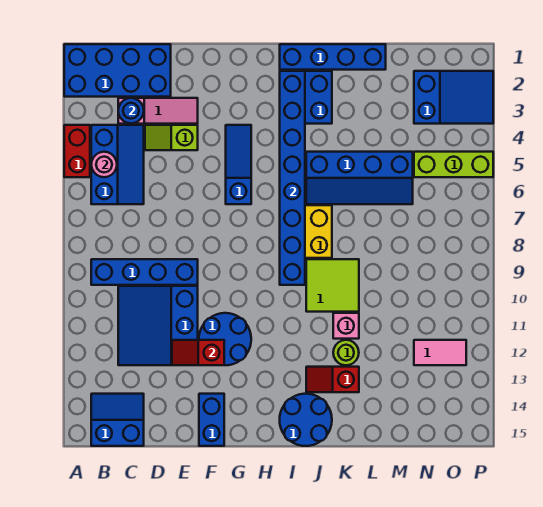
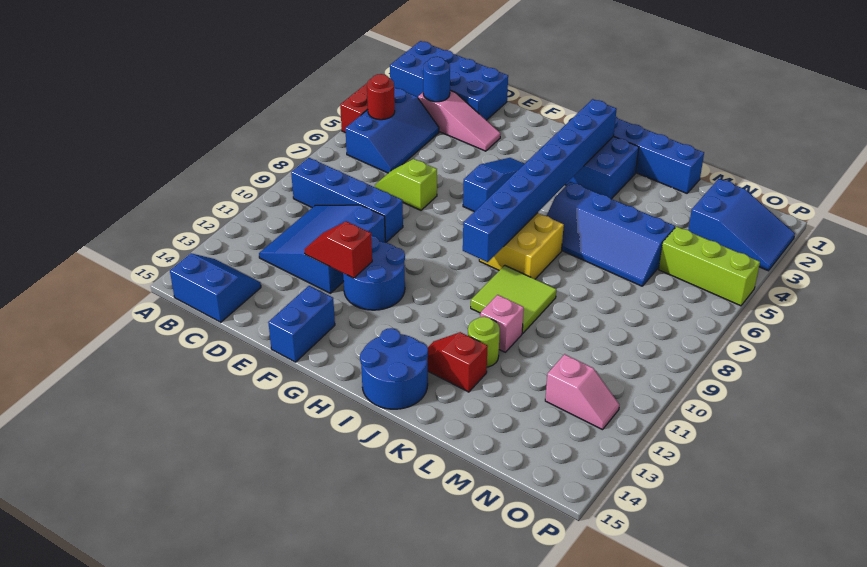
pink round brick B5 level 2 -> red round brick B5 level 2
lime slope D4:E4 level 1 top E -> lime slope D7:E7 level 1 top E
pink tile N12:O12 level 1 -> pink slope N12:O12 level 1 top N

